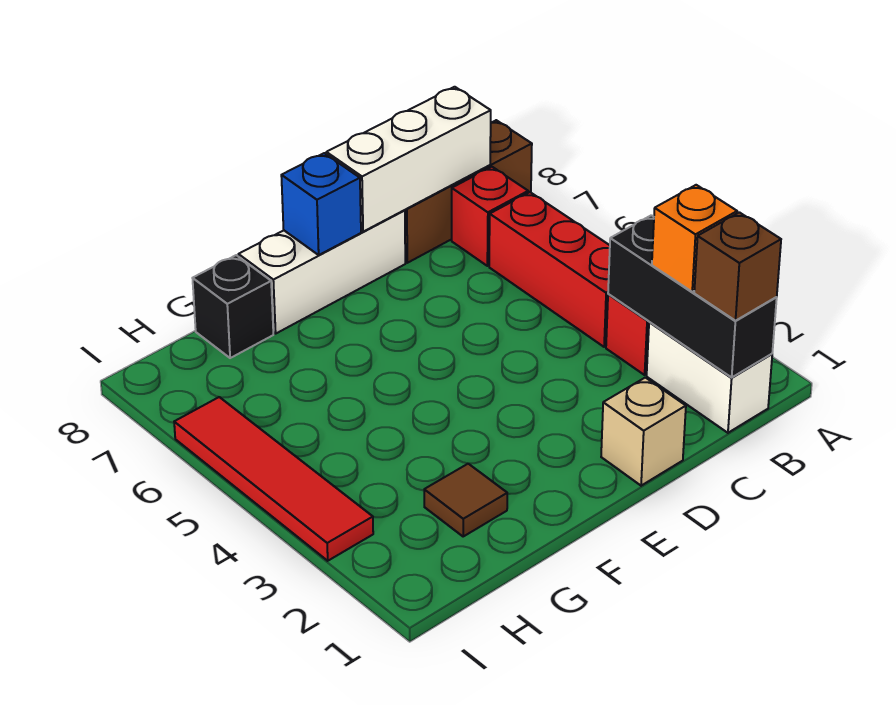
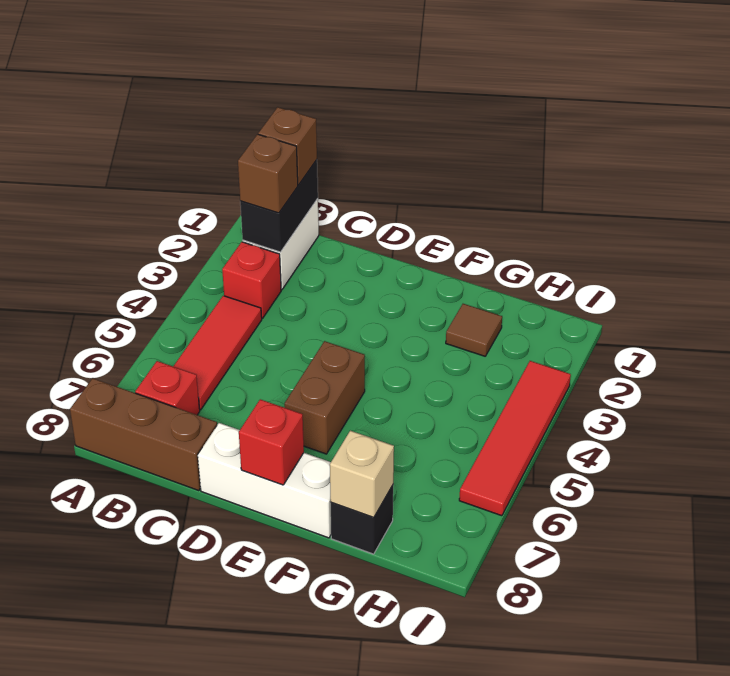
black brick B1:B3 level 2 -> black brick B1:B2 level 2
orange brick B2 level 3 -> brown brick B2 level 3
red brick B4:B6 level 1 -> red tile B4:B6 level 1
white brick B8:D8 level 2 -> none
tan brick D1 level 1 -> tan brick G8 level 2
none -> brown brick E5:E6 level 1
blue brick E8 level 2 -> red brick E8 level 2

